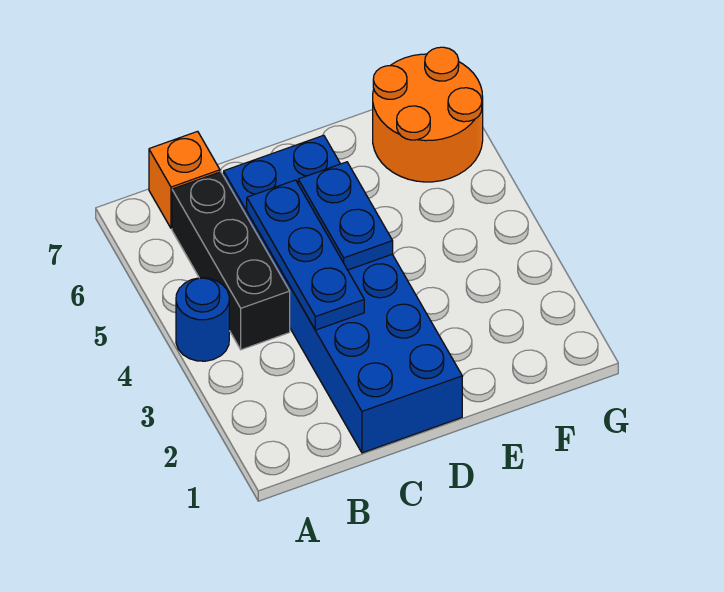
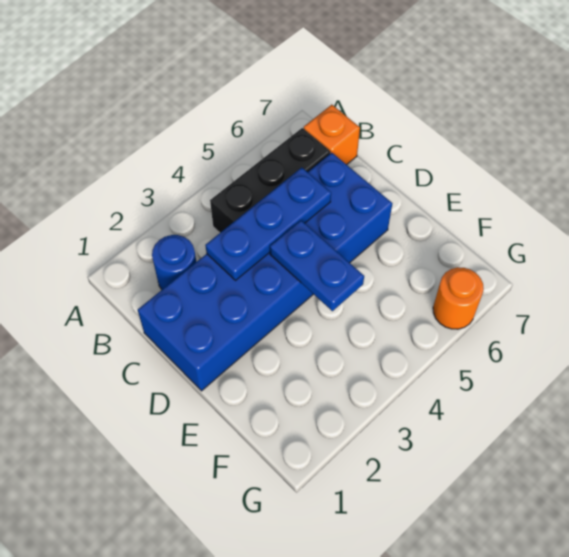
blue round brick A4 level 1 -> blue round brick B2 level 1
blue plate D4:D5 level 2 -> blue plate D4:E4 level 2
orange round brick F6:G7 level 1 -> orange round brick G6 level 1

